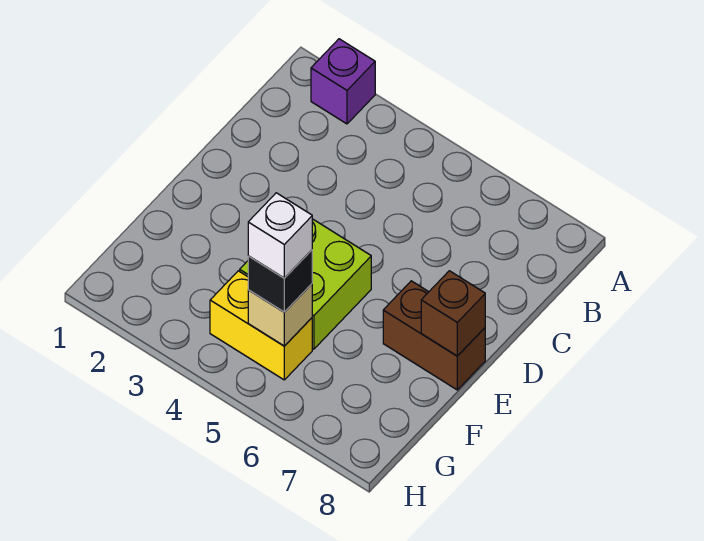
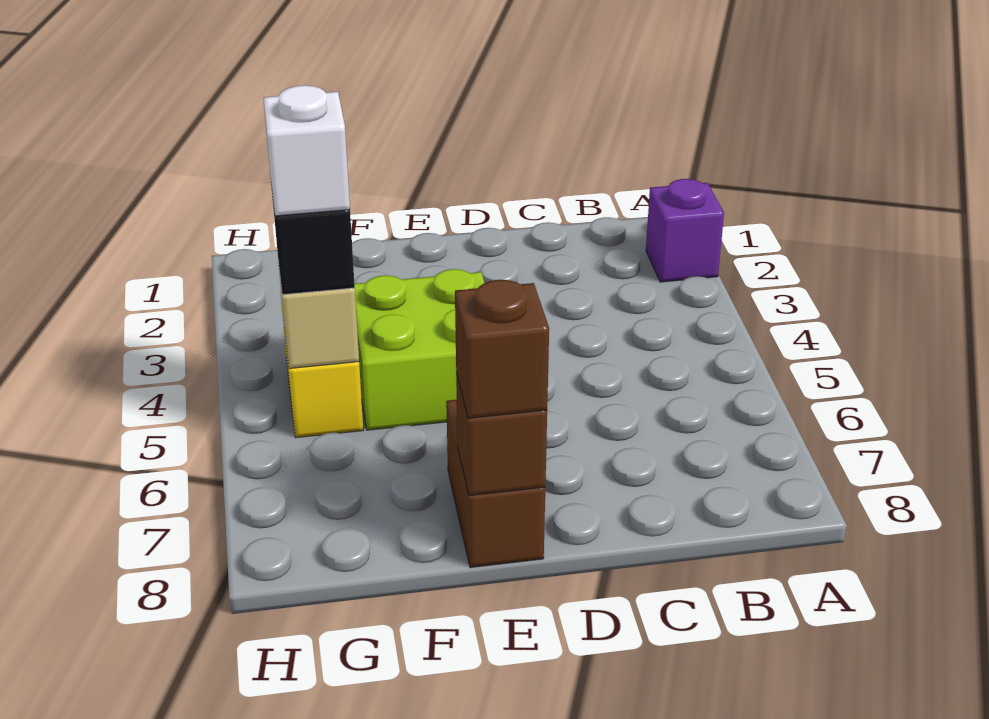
none -> brown brick E8 level 3

